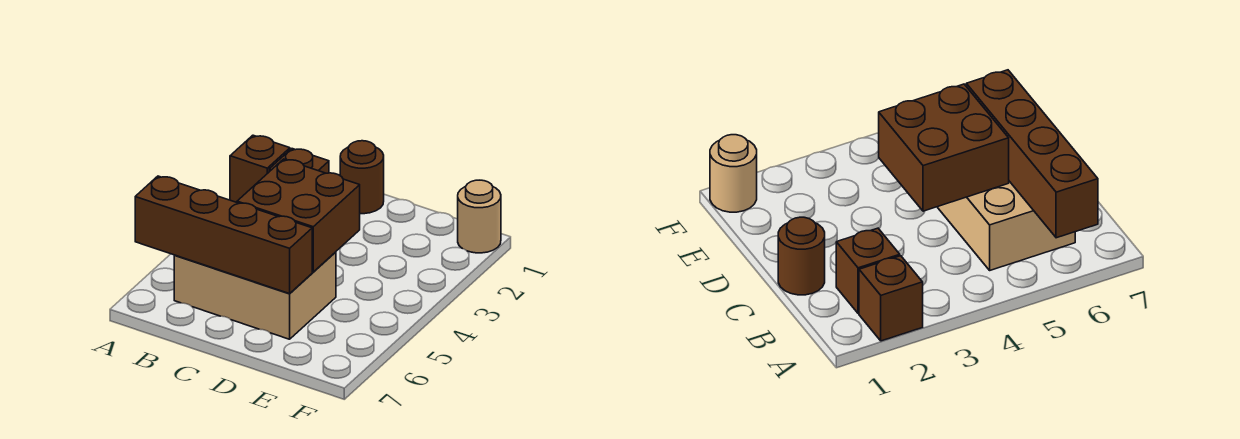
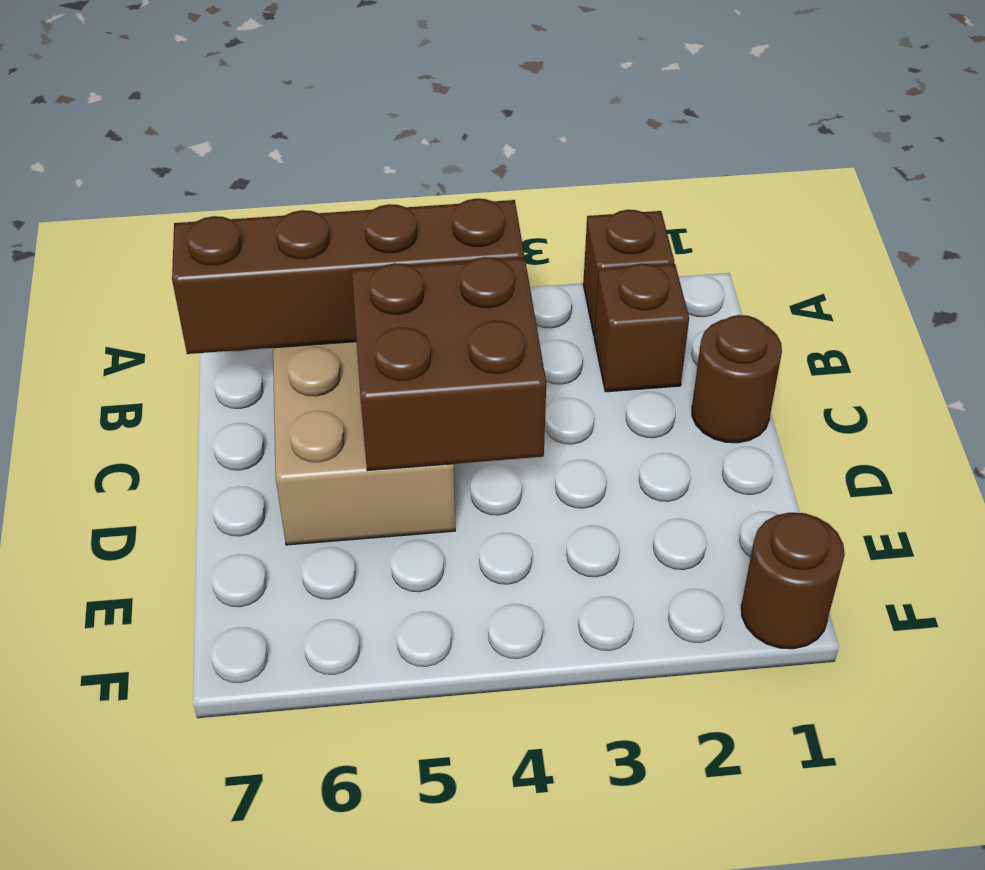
brown brick A6:D6 level 2 -> brown brick B4:B7 level 2
tan round brick F1 level 1 -> brown round brick F1 level 1

